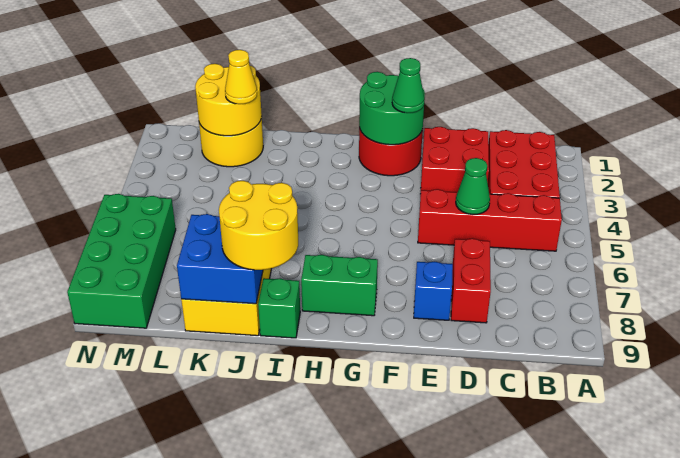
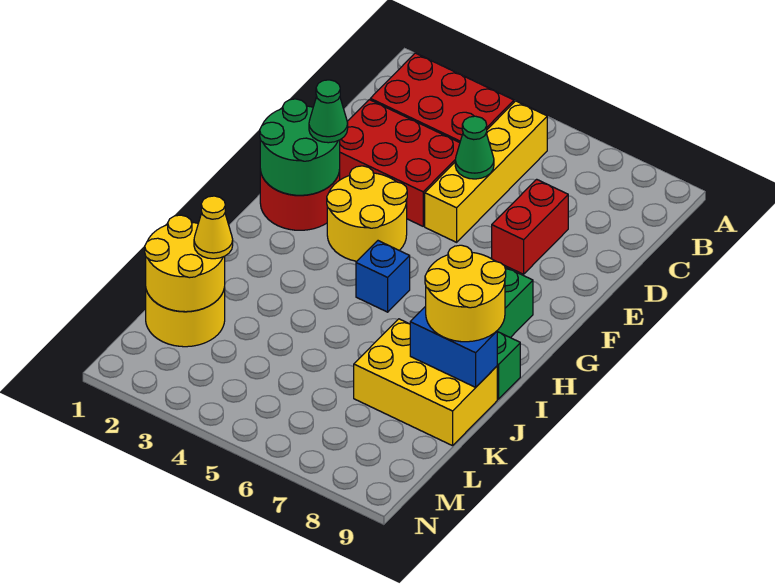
red brick B5:E5 level 1 -> yellow brick B5:E5 level 1
red brick D2:E3 level 1 -> red brick D2:E4 level 1
red brick D7:D8 level 1 -> red brick D7:E7 level 1
blue brick E8 level 1 -> blue brick H5 level 1
none -> yellow round brick F3:G4 level 1
blue brick J8:K9 level 2 -> blue brick J8:J9 level 2
green brick M6:N9 level 1 -> none

